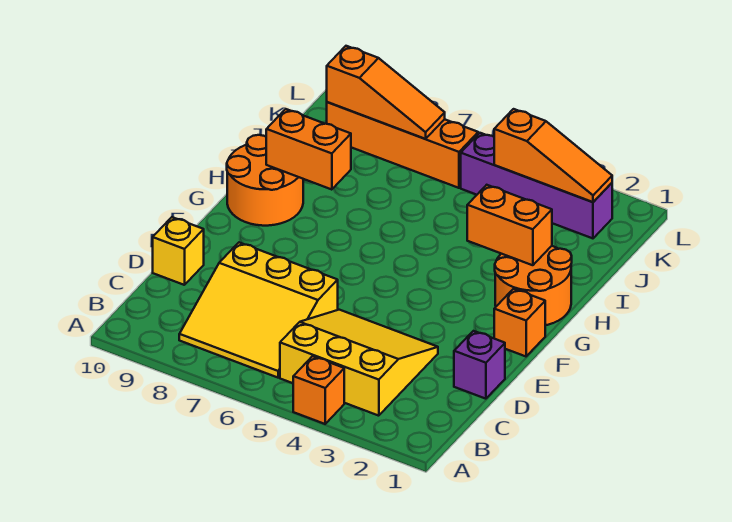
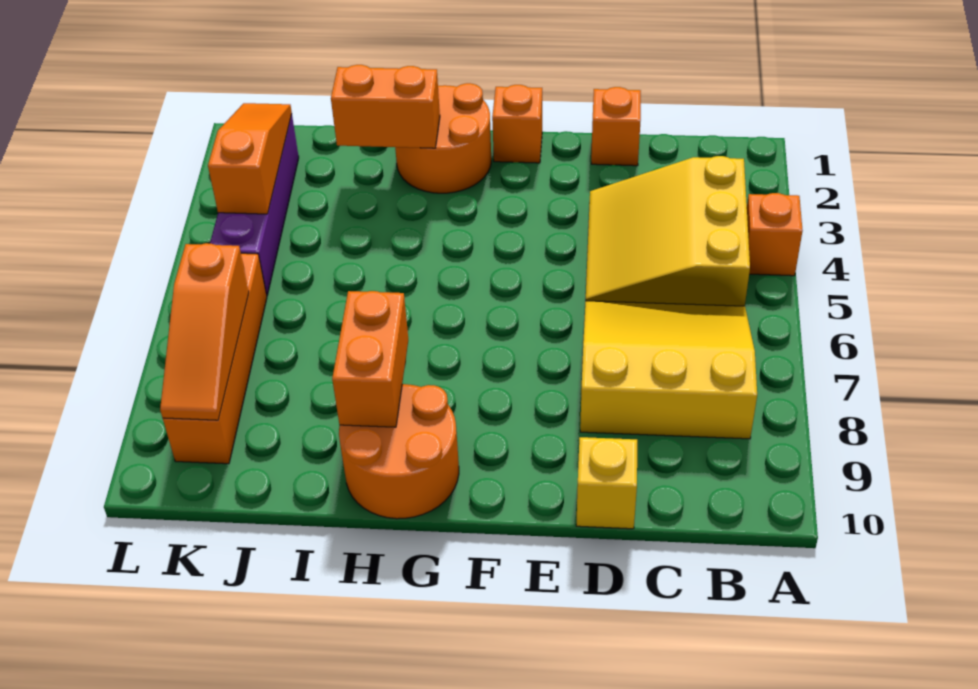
yellow slope B6:D8 level 1 top D -> yellow slope B6:D8 level 1 top 8
purple brick D1 level 1 -> orange brick D1 level 1
orange brick H2:H3 level 2 -> orange brick H2:I2 level 2
orange slope K7:K9 level 2 top 9 -> orange slope K7:K9 level 2 top 7

